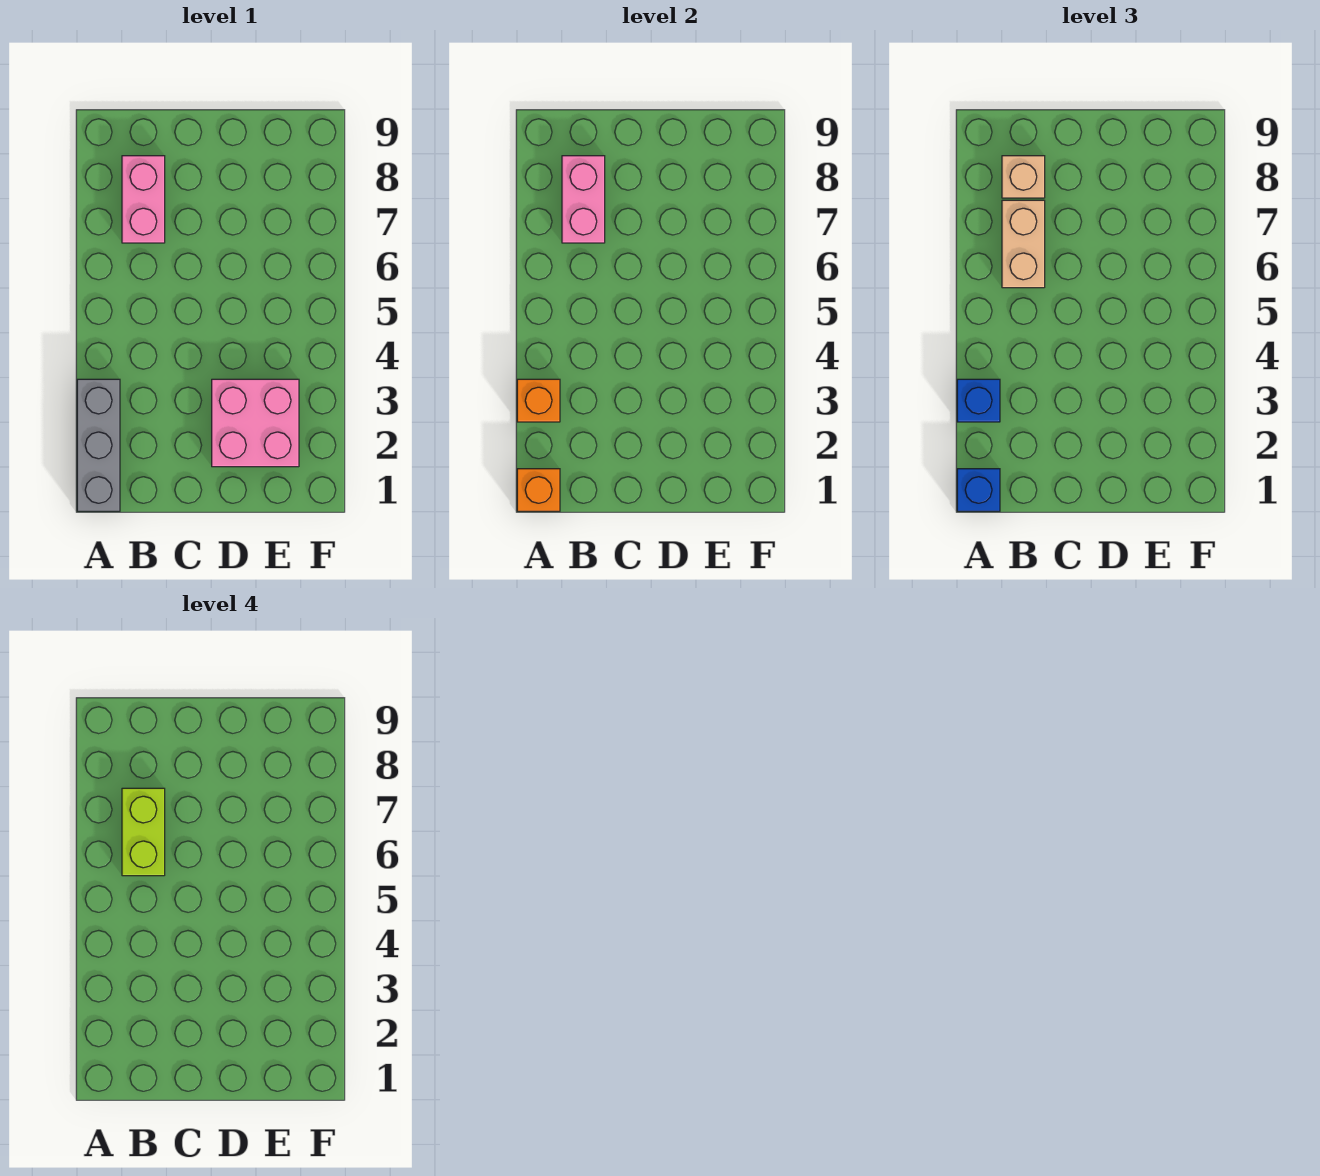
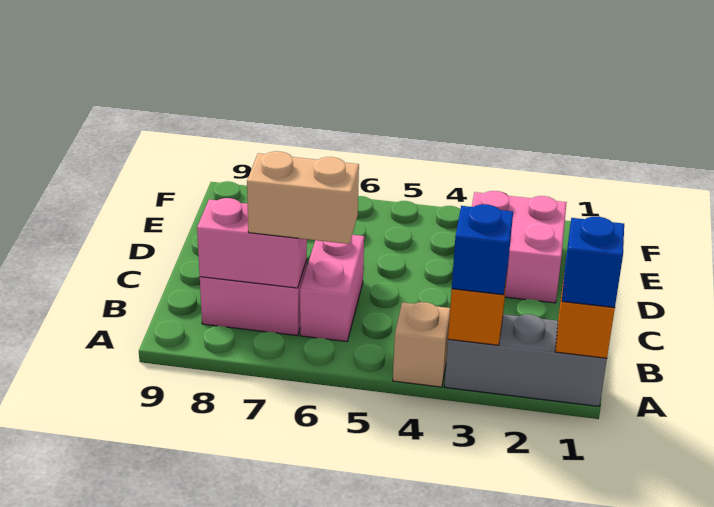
none -> pink brick B6:C6 level 1
lime brick B6:B7 level 4 -> none
tan brick B8 level 3 -> tan brick A4 level 1

